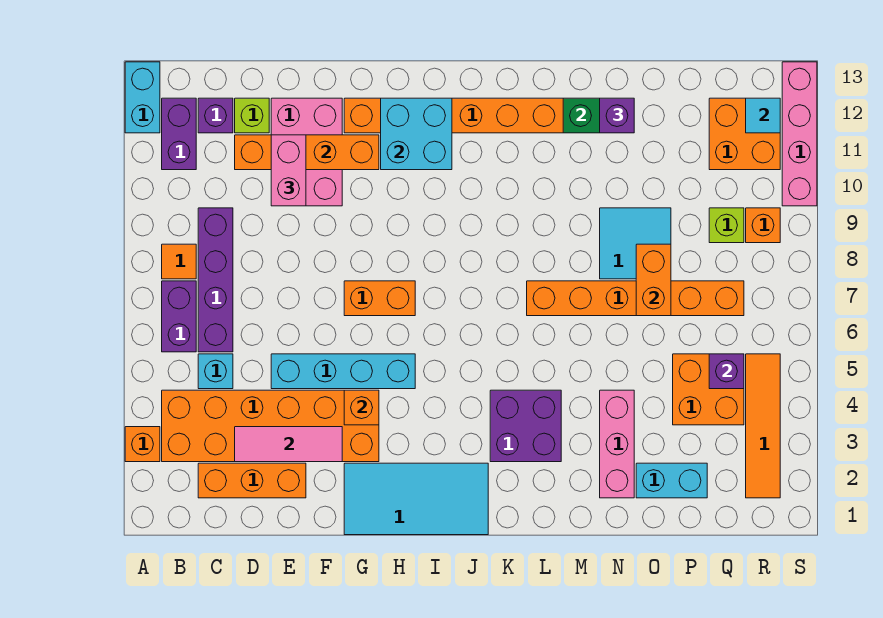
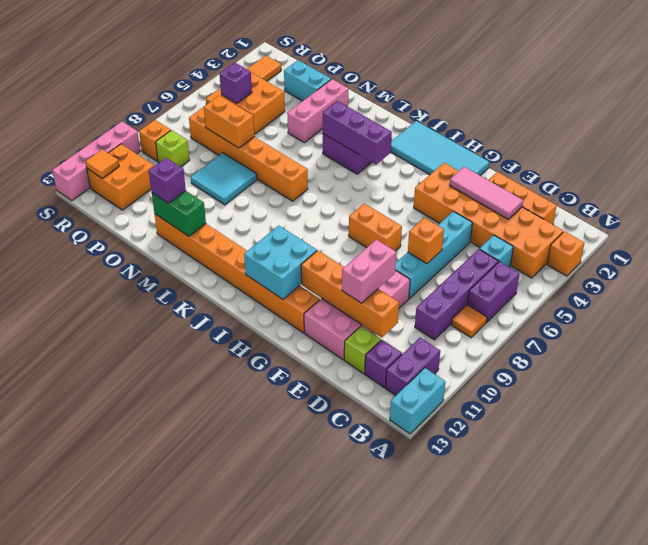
cyan brick E5:H5 level 1 -> cyan brick E5:E8 level 1
pink brick E10:F12 level 1 -> pink brick E9:F12 level 1
orange brick G4 level 2 -> orange brick E7 level 2
none -> purple brick J4:L4 level 2
orange brick O7:O8 level 2 -> orange brick O7:P7 level 2
cyan tile R12 level 2 -> orange tile R12 level 2

